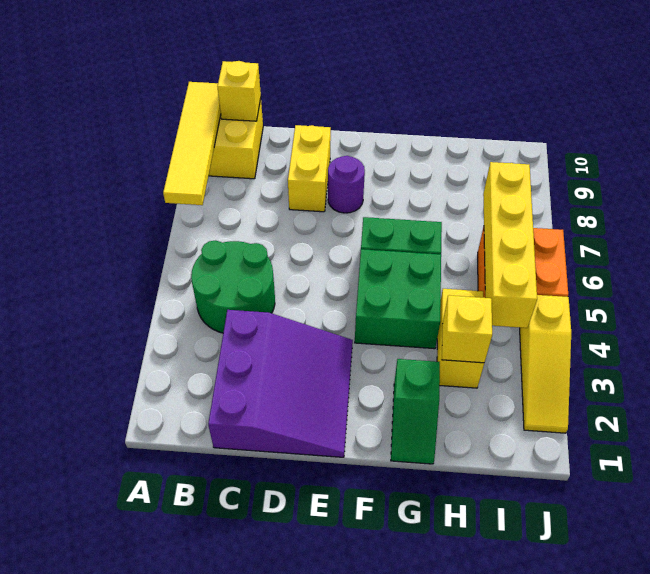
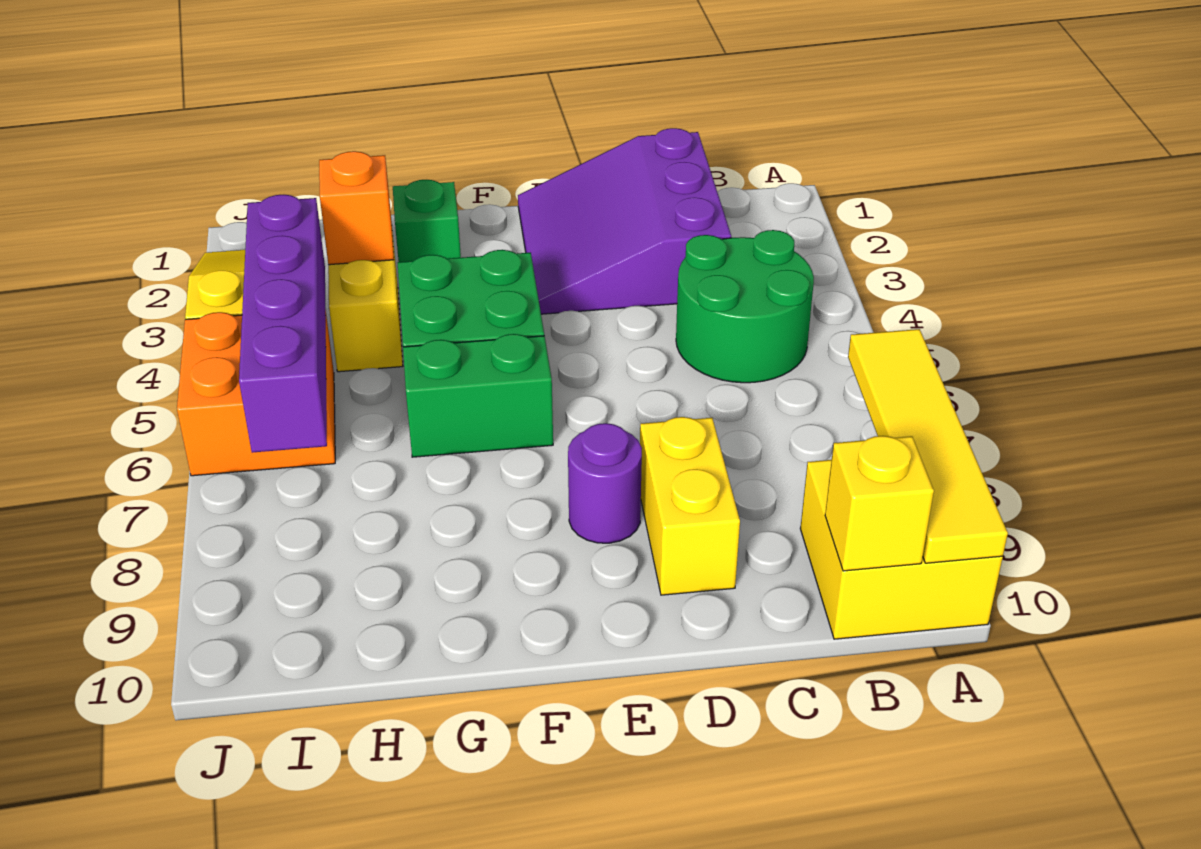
yellow brick H3 level 2 -> orange brick H3 level 2
yellow brick I4:I7 level 2 -> purple brick I4:I7 level 2

